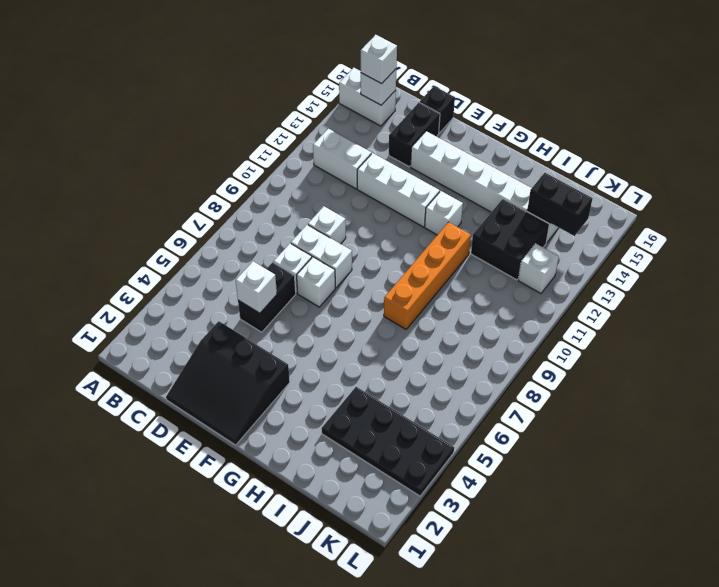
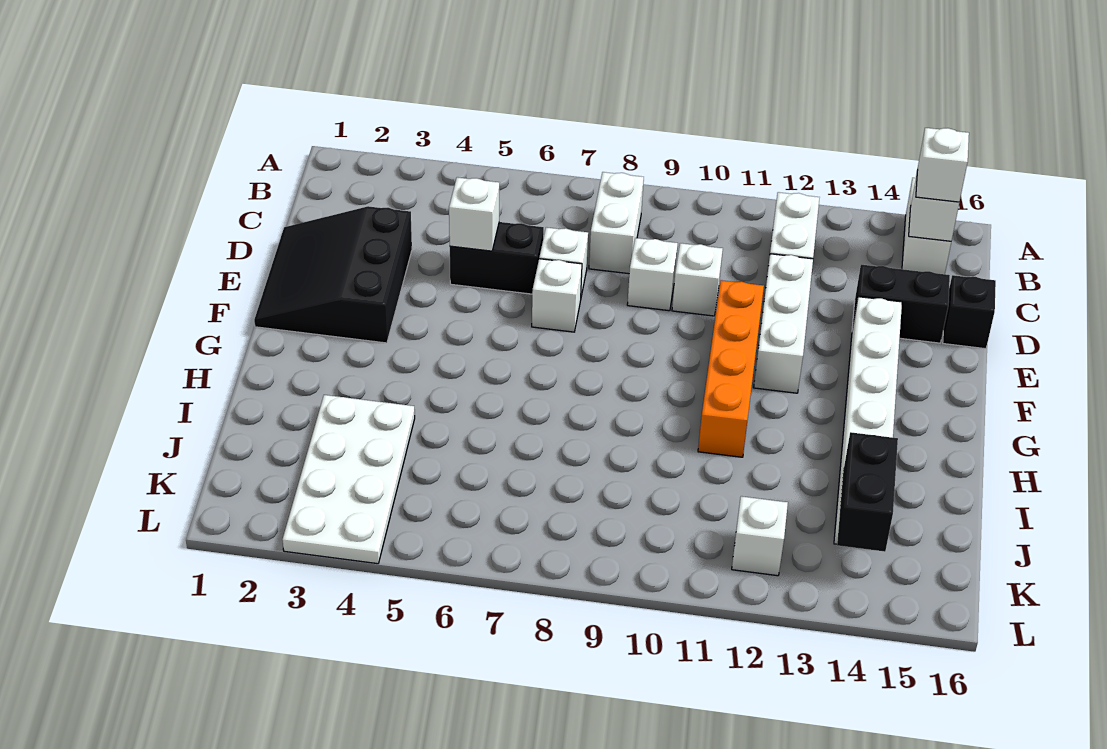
white brick D8:E8 level 1 -> white brick B8:C8 level 1
white brick G12 level 1 -> white brick D10 level 1
orange brick H8:H11 level 1 -> orange brick E11:H11 level 1
black plate I3:L4 level 1 -> white plate I3:L4 level 1
black brick I12:J13 level 1 -> none

